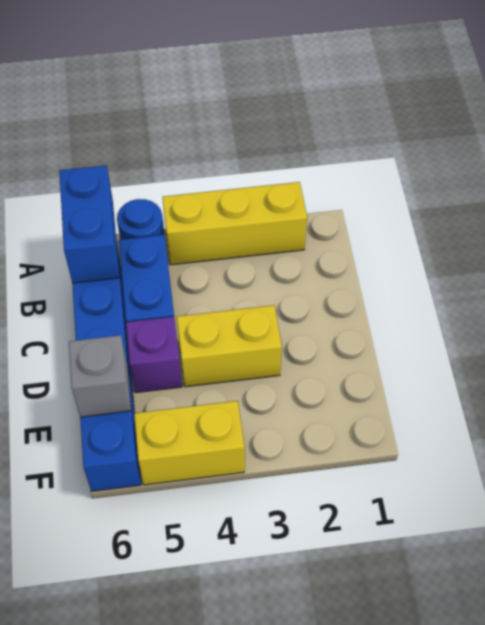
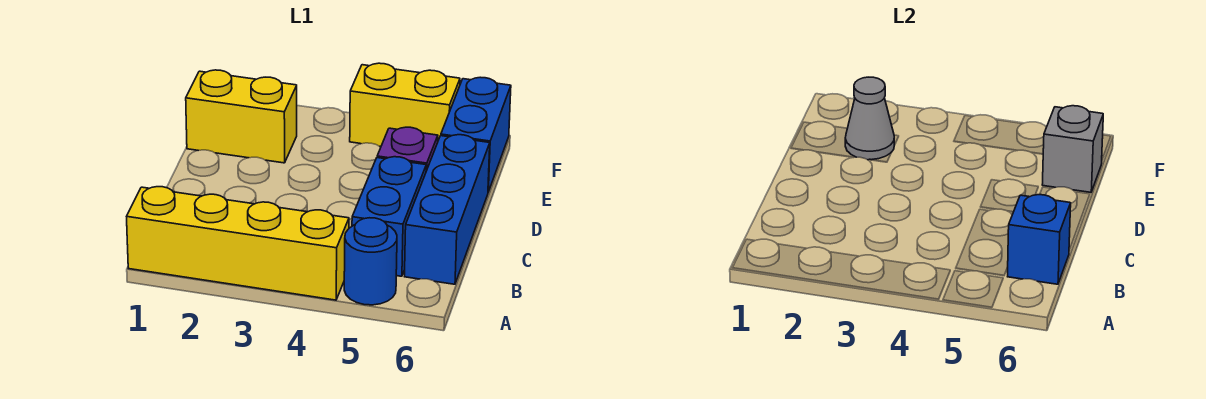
yellow brick A2:A4 level 1 -> yellow brick A1:A4 level 1
blue brick A6:B6 level 2 -> blue brick B6 level 2
yellow brick D3:D4 level 1 -> yellow brick E1:E2 level 1
none -> grey cone E2 level 2

